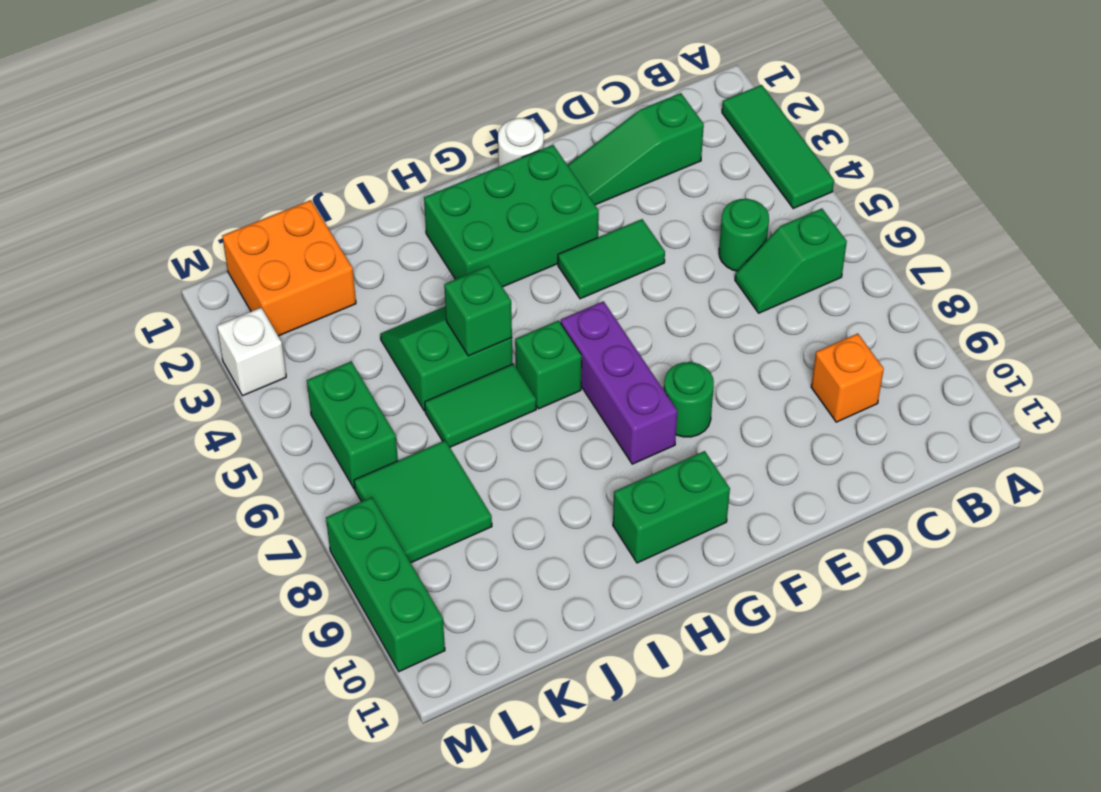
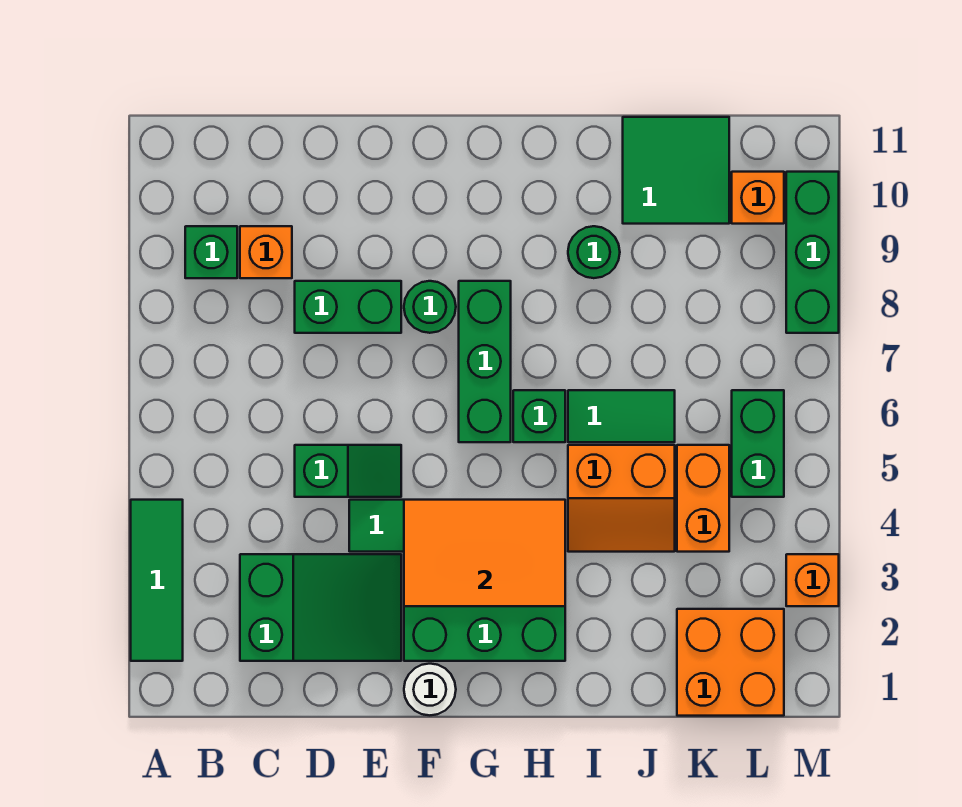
green slope B6:C6 level 1 top B -> green slope D5:E5 level 1 top D
green slope C2:E2 level 1 top C -> green slope C2:E3 level 1 top C
green round brick C5 level 1 -> green round brick I9 level 1
none -> orange tile F3:H4 level 2
purple brick G6:G8 level 1 -> green brick G6:G8 level 1
green brick G10:H10 level 1 -> green brick D8:E8 level 1
green slope I4:J5 level 1 top 5 -> orange slope I4:J5 level 1 top 5
green brick I5 level 2 -> green brick B9 level 1
none -> orange brick K4:K5 level 1
green tile K7:L8 level 1 -> green tile J10:K11 level 1
none -> orange brick L10 level 1
white brick M3 level 1 -> orange brick M3 level 1

